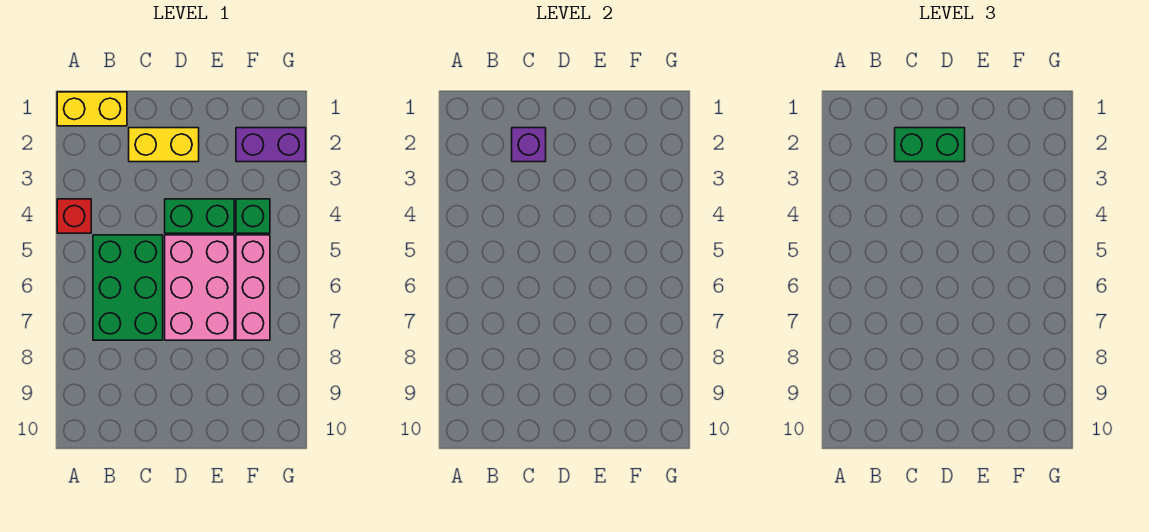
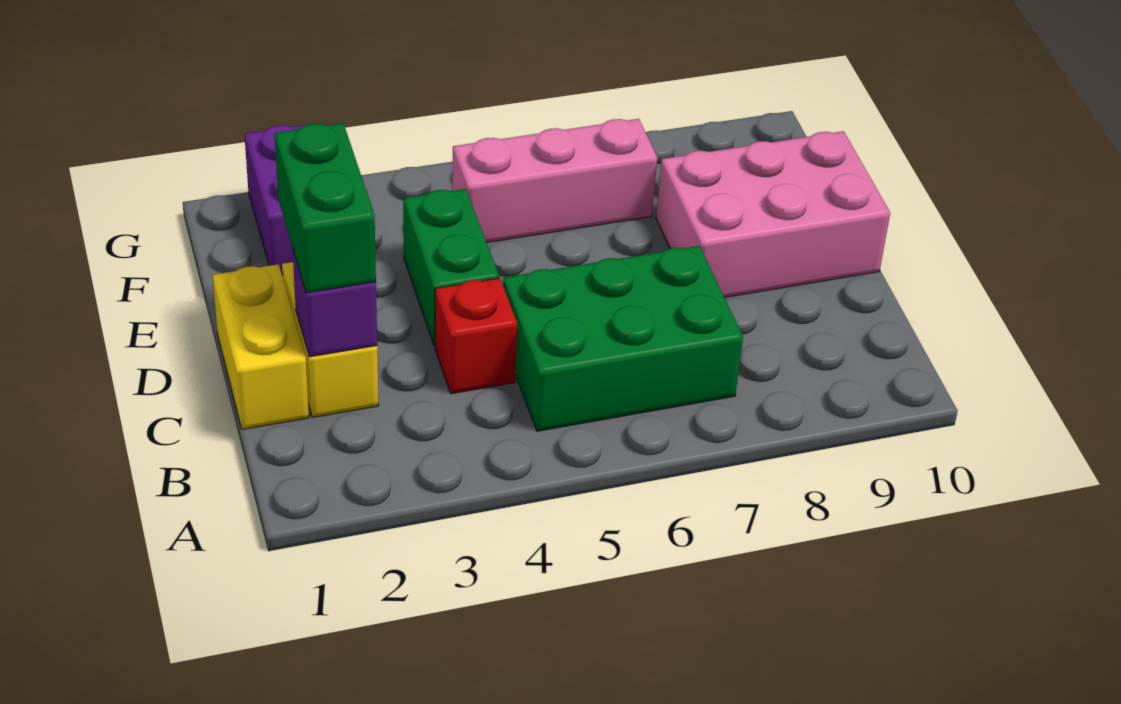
yellow brick A1:B1 level 1 -> yellow brick C1:D1 level 1
red brick A4 level 1 -> red brick C4 level 1
pink brick D5:E7 level 1 -> pink brick D8:E10 level 1
green brick F4 level 1 -> none

